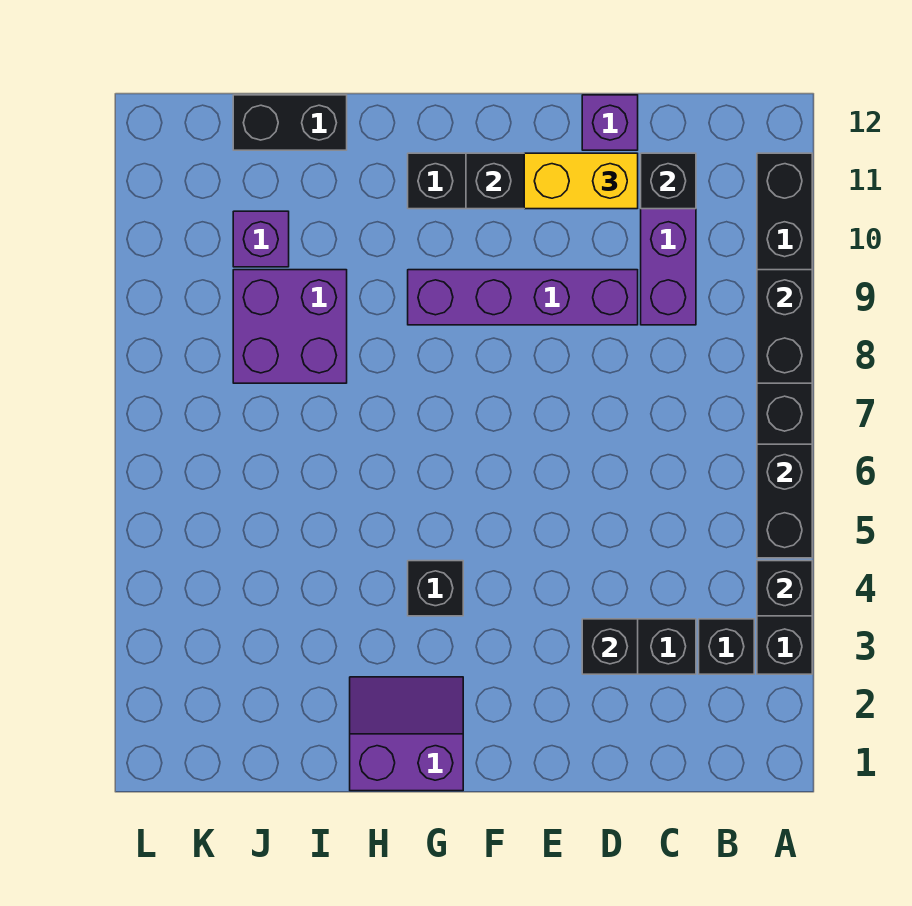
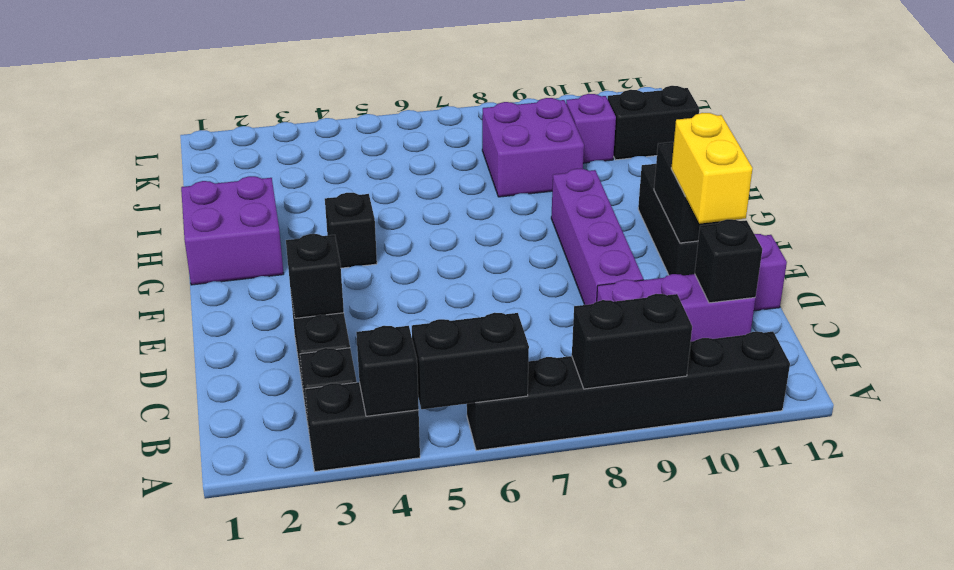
purple slope G1:H2 level 1 top 1 -> purple brick G1:H2 level 1
black brick I12:J12 level 1 -> black brick J11:J12 level 1

